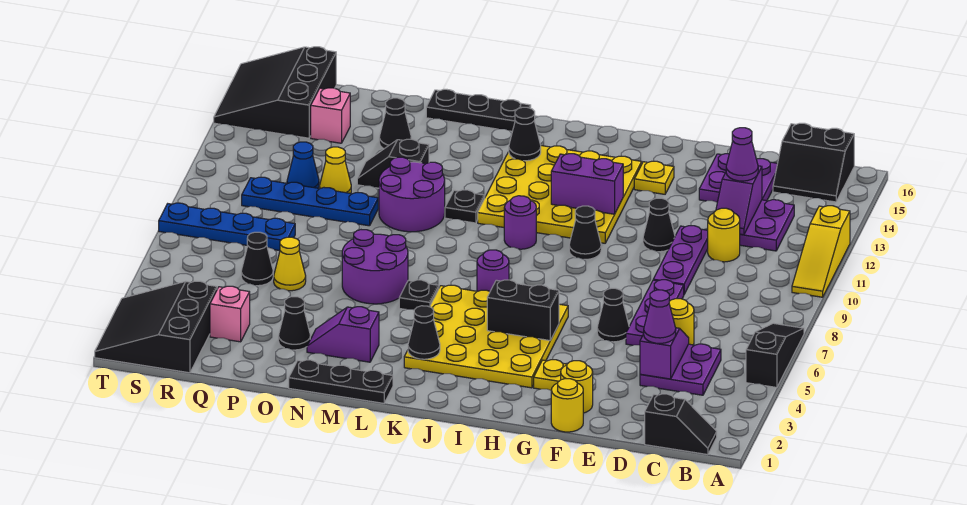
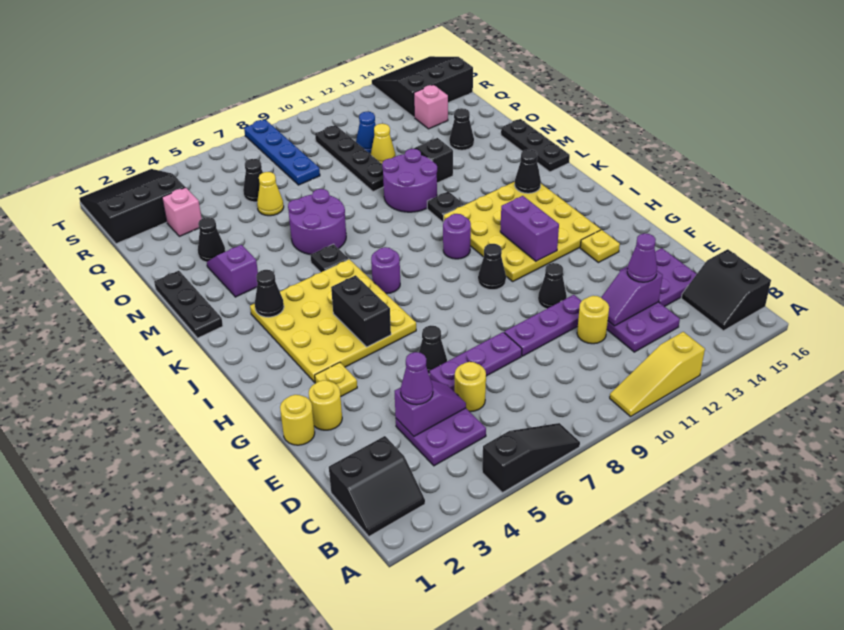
black slope B1:C1 level 1 top C -> black slope B1:C2 level 1 top C
blue plate O10:R10 level 1 -> black plate O10:R10 level 1

